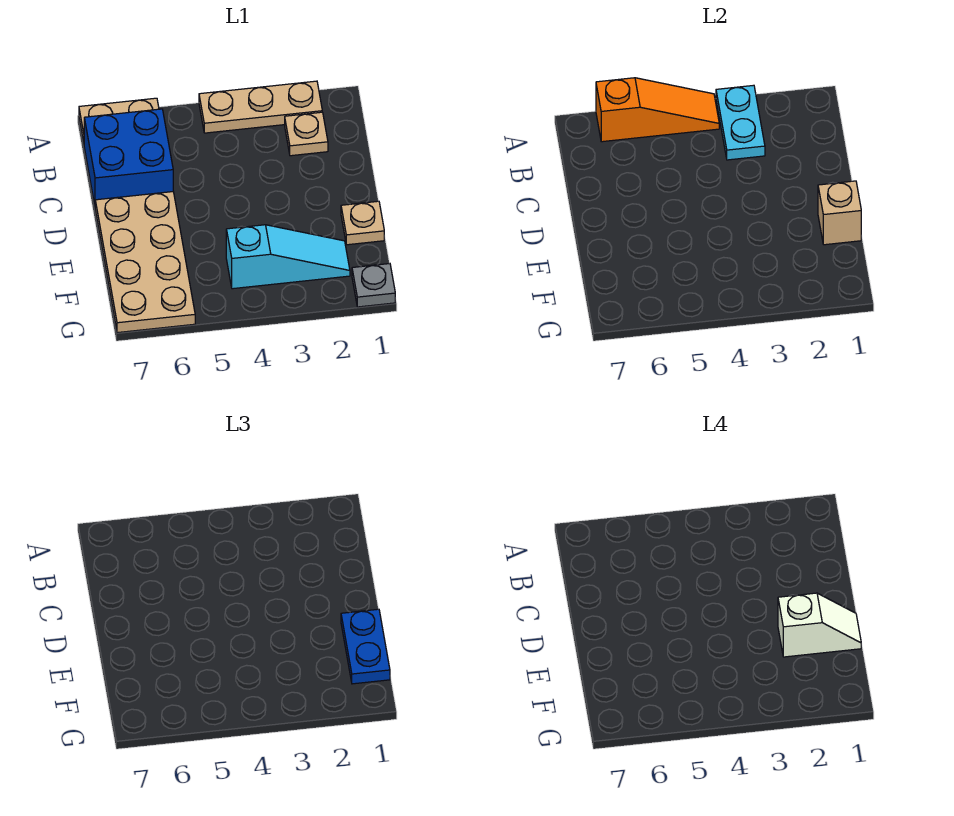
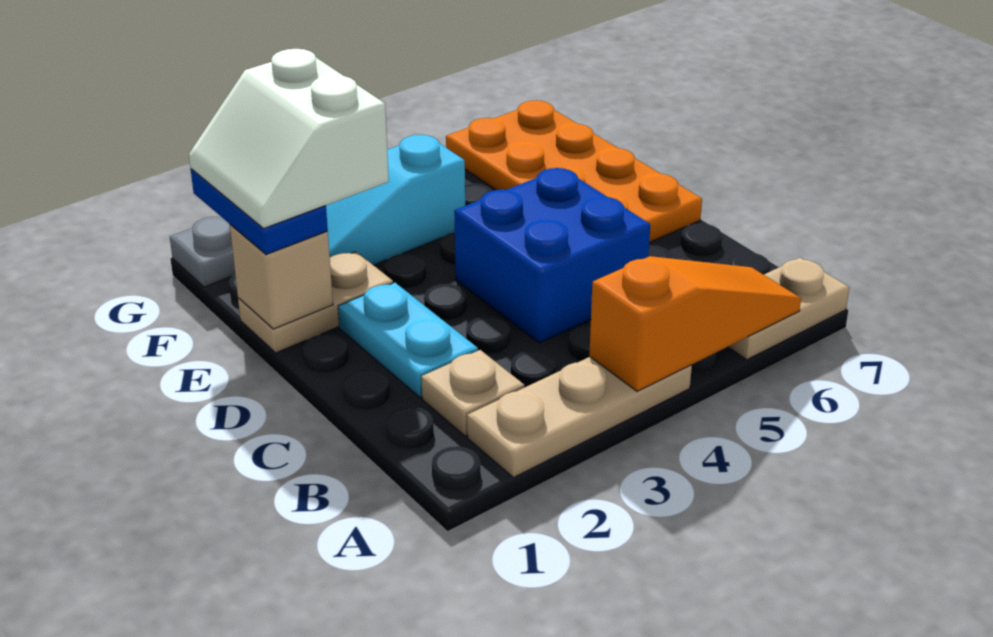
cyan plate A3:B3 level 2 -> cyan plate C2:D2 level 1
orange slope A4:A6 level 2 top 6 -> orange slope A4:A6 level 2 top 4
blue brick B6:C7 level 1 -> blue brick C4:D5 level 1
tan plate D6:G7 level 1 -> orange plate D6:G7 level 1
tan plate E1 level 1 -> tan plate E1:E2 level 1
white slope E1:E2 level 4 top 2 -> white slope E1:F2 level 4 top 2

